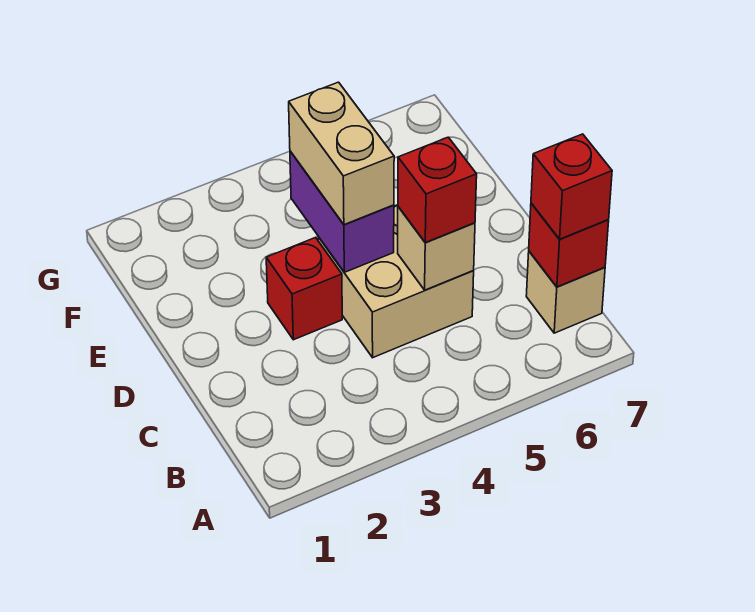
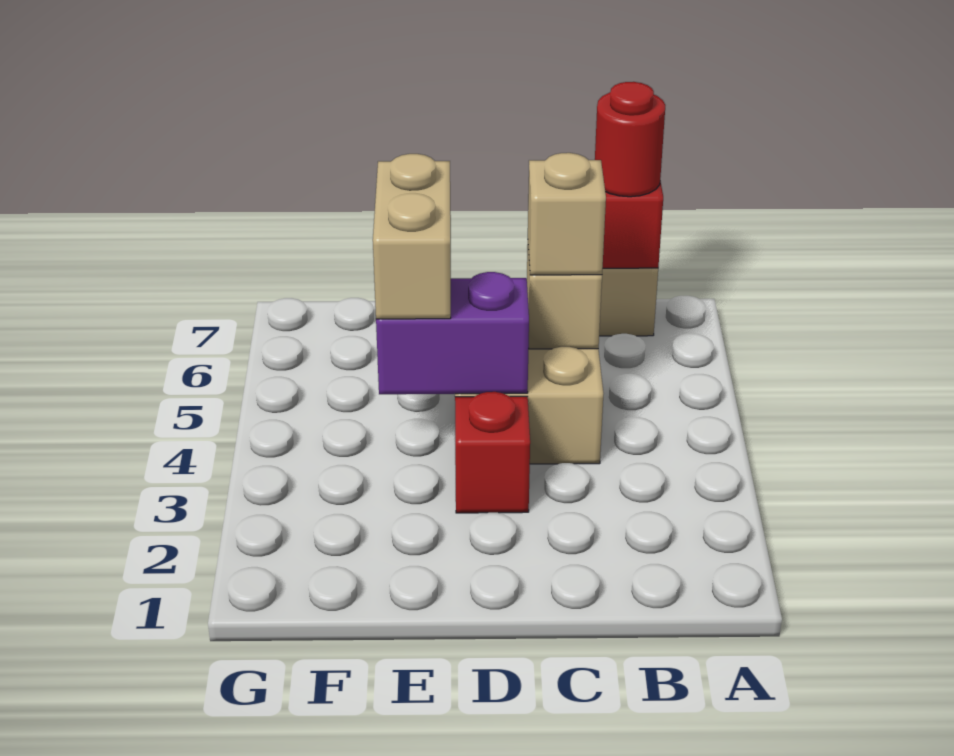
red brick B7 level 3 -> red round brick B7 level 3
red brick C5 level 3 -> tan brick C5 level 3
tan brick D4:E4 level 3 -> tan brick E4:E5 level 3

